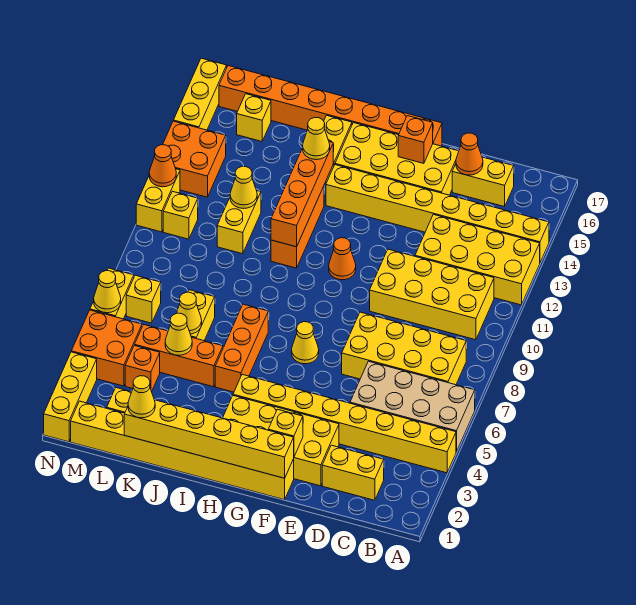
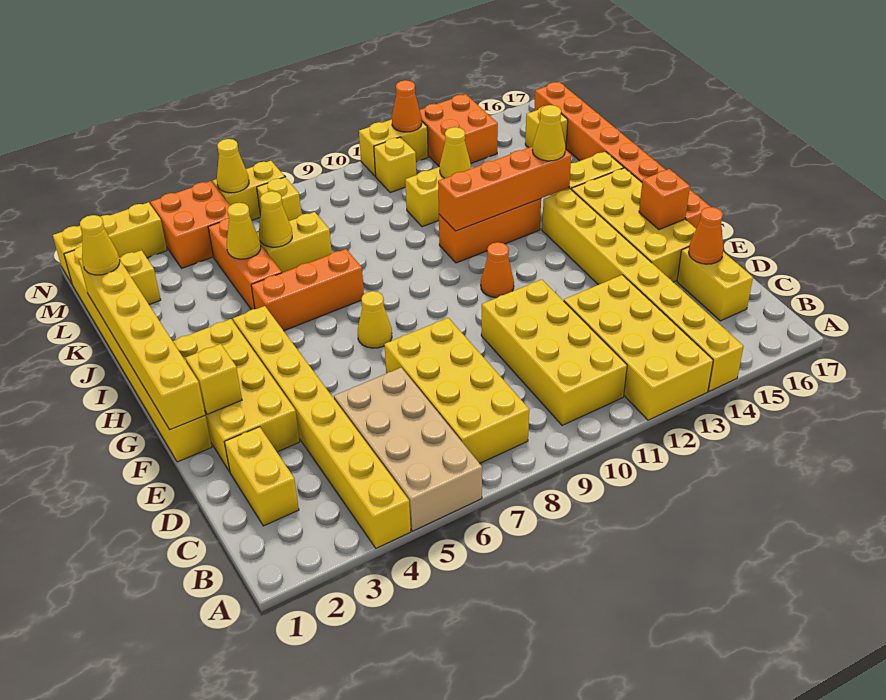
orange brick L4 level 1 -> none
yellow brick N15:N17 level 1 -> none

